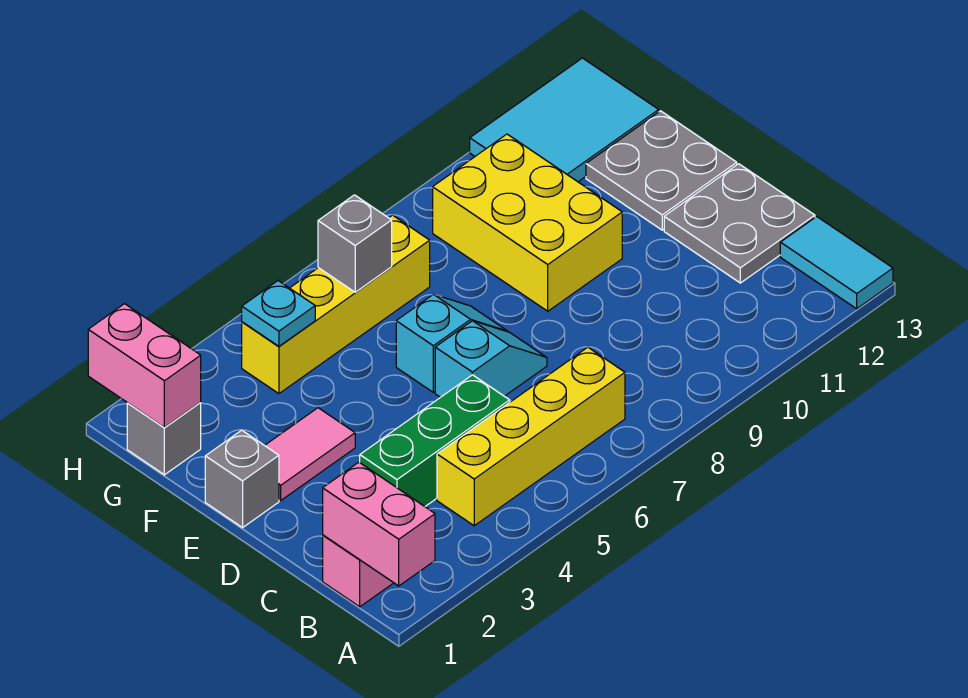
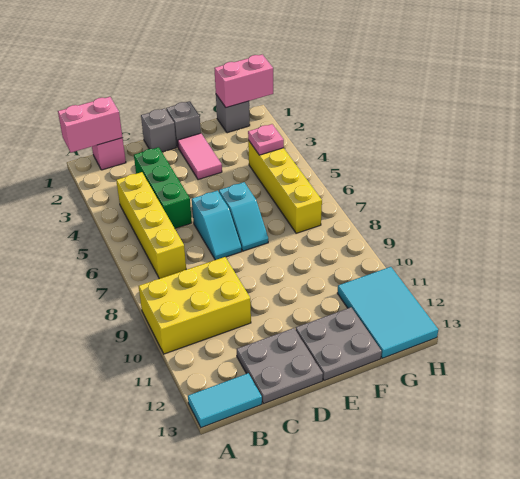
yellow brick E9:G10 level 1 -> yellow brick A9:C10 level 1
cyan plate G4 level 2 -> pink plate G4 level 2
grey brick G6 level 2 -> grey brick D1 level 1

